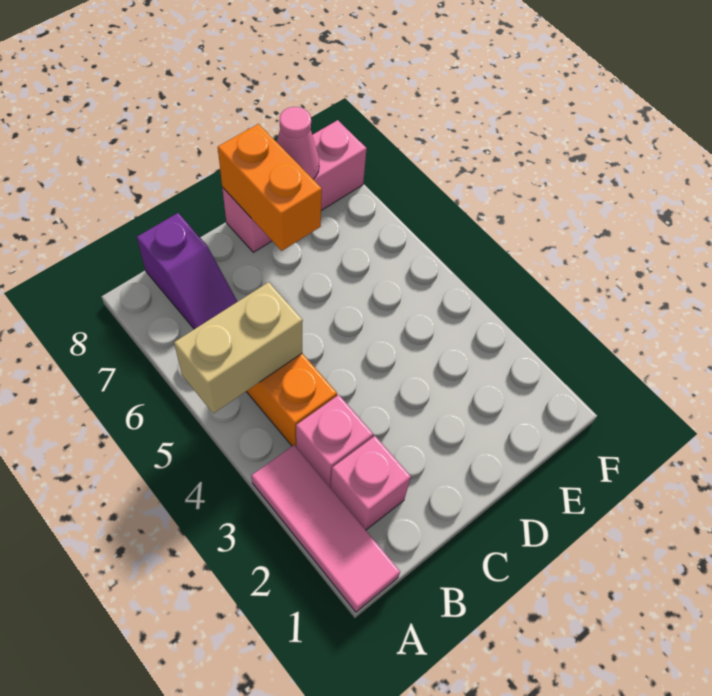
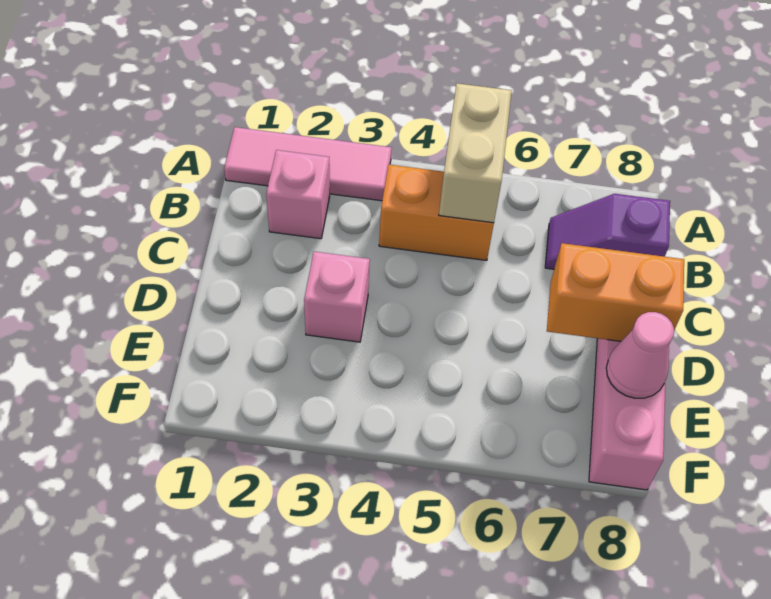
pink brick B3 level 1 -> pink brick D3 level 1

